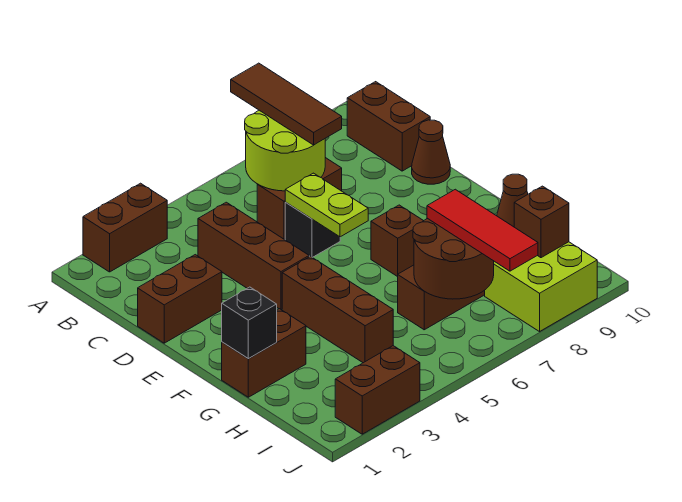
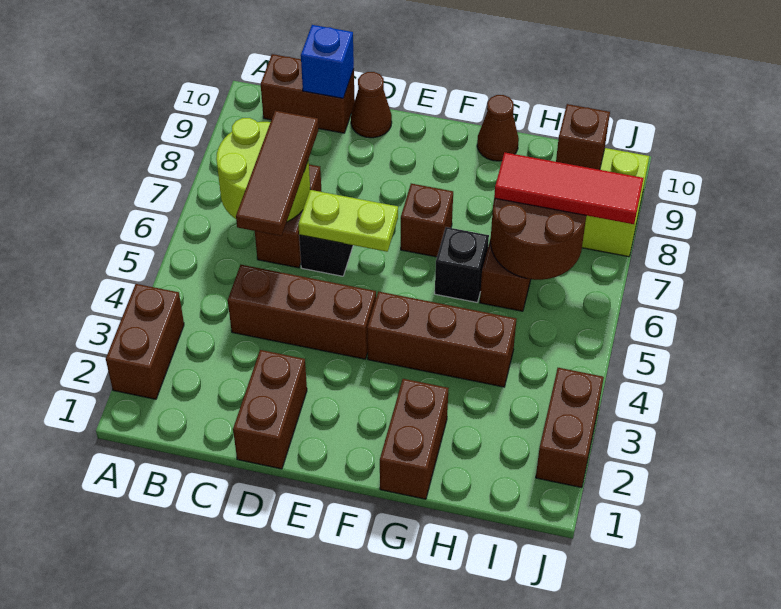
brown tile A7:C7 level 3 -> brown tile C5:C7 level 3
none -> blue brick C10 level 2
black brick G1 level 2 -> black brick G6 level 1

